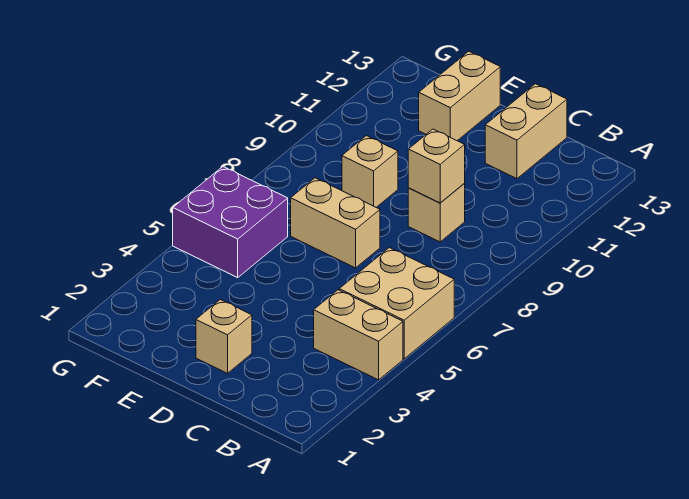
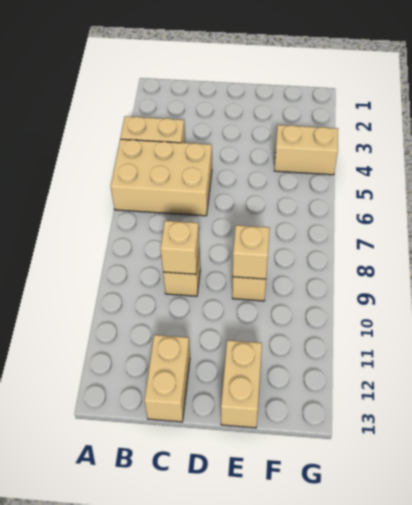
tan brick A5:B6 level 1 -> tan brick A5:C6 level 1
tan brick D2 level 1 -> tan brick E9 level 2
tan brick D7:E7 level 1 -> tan brick F4:G4 level 1
purple brick F5:G6 level 1 -> none

